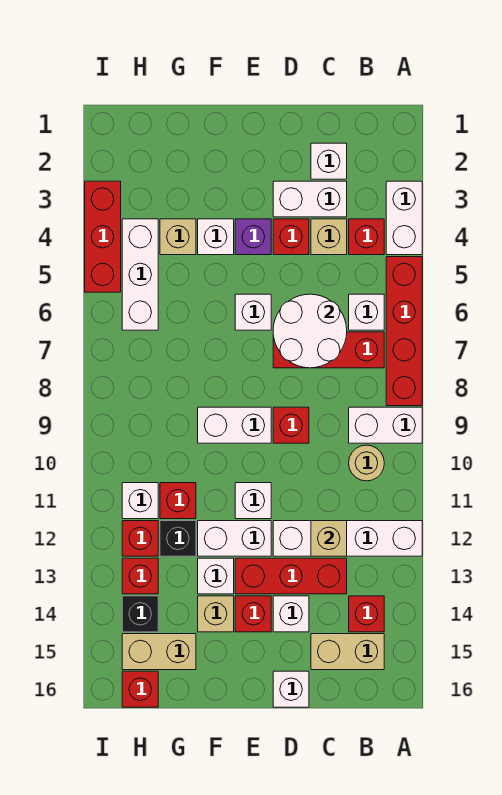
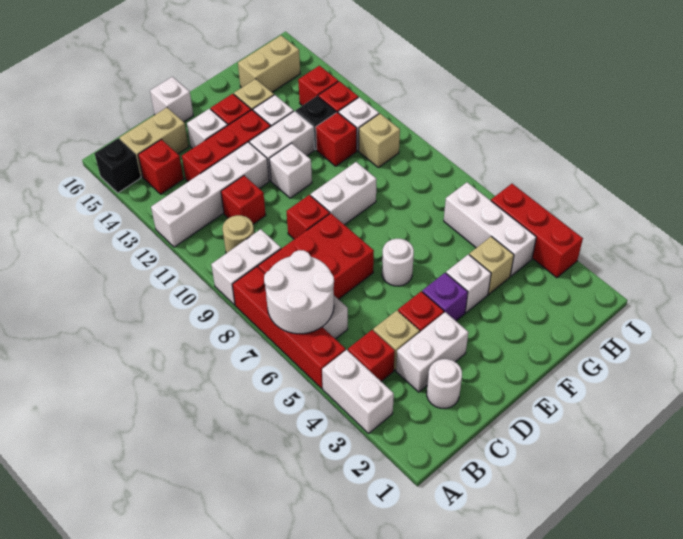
red brick B7:D7 level 1 -> red brick B7:D8 level 1
white brick C2 level 1 -> white round brick C2 level 1
white round brick C6:D7 level 2 -> white round brick A6:B7 level 2
tan brick C12 level 2 -> tan brick H10 level 1
white brick E6 level 1 -> white round brick E6 level 1
black brick H14 level 1 -> black brick A15 level 1
red brick H16 level 1 -> red brick C11 level 1

